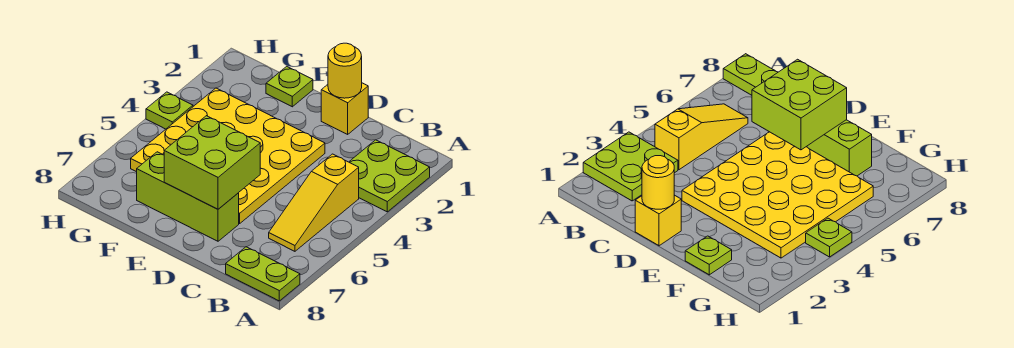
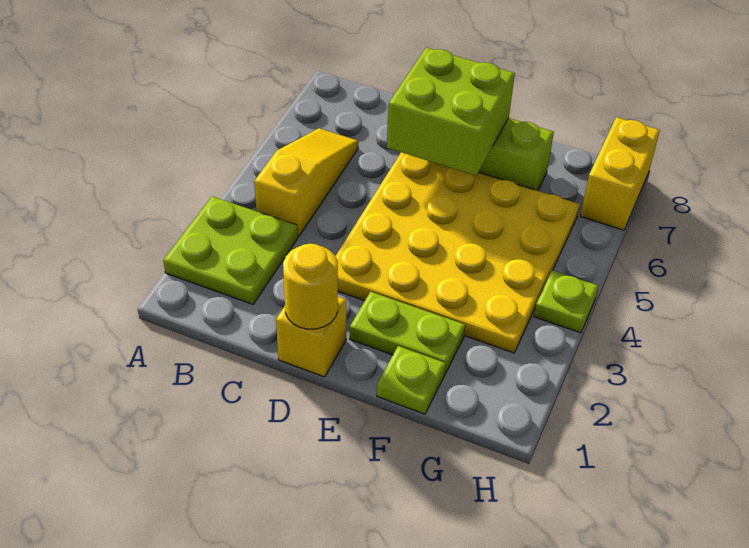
lime plate A8:B8 level 1 -> lime plate E2:F2 level 1
none -> yellow brick H7:H8 level 1

